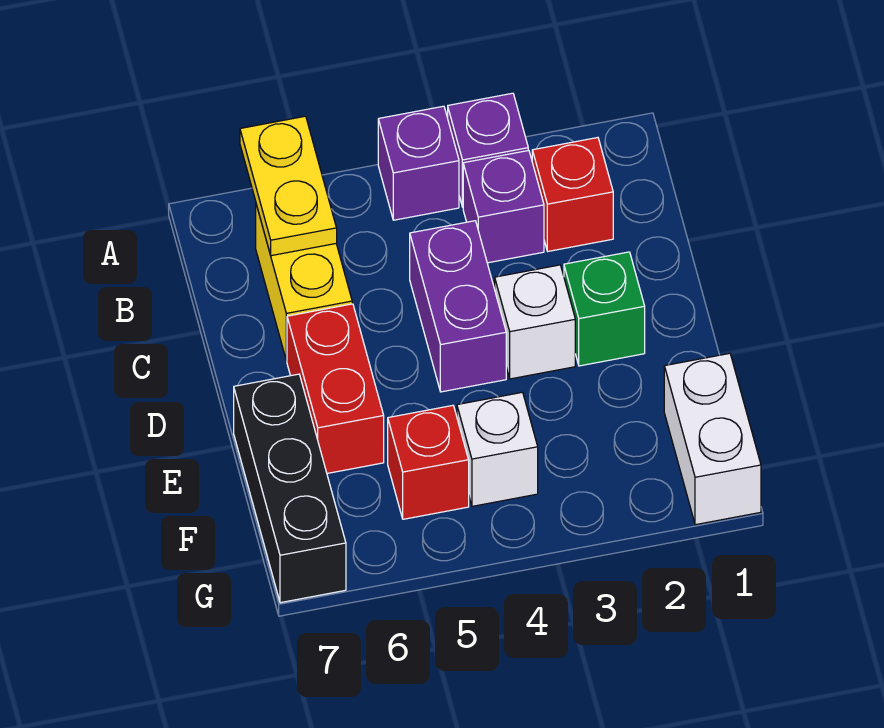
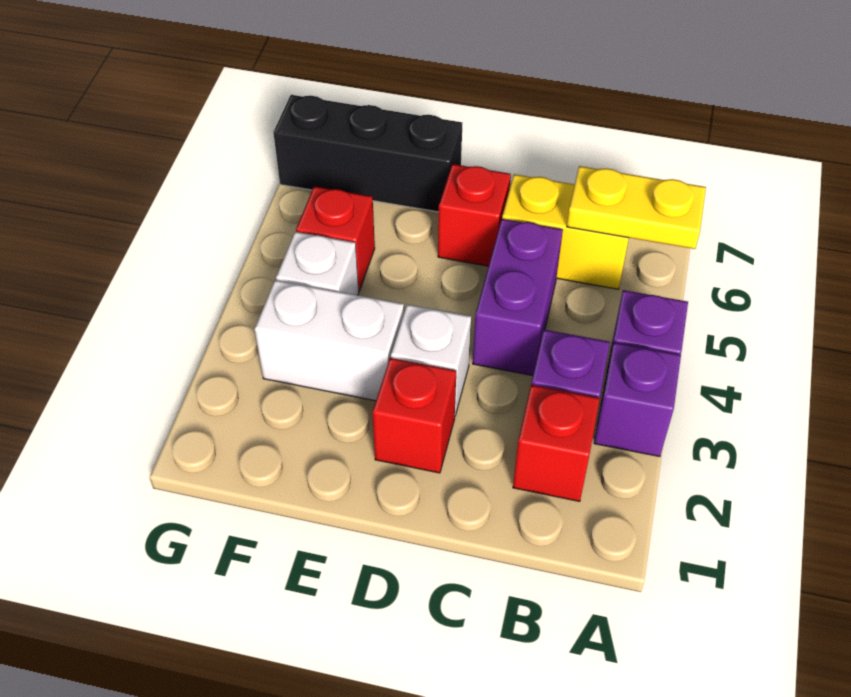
purple brick C4:D4 level 1 -> purple brick C4:C5 level 1
green brick D2 level 1 -> red brick D2 level 1
red brick D6:E6 level 1 -> red brick D6 level 1
white brick F1:G1 level 1 -> white brick E3:F3 level 1

